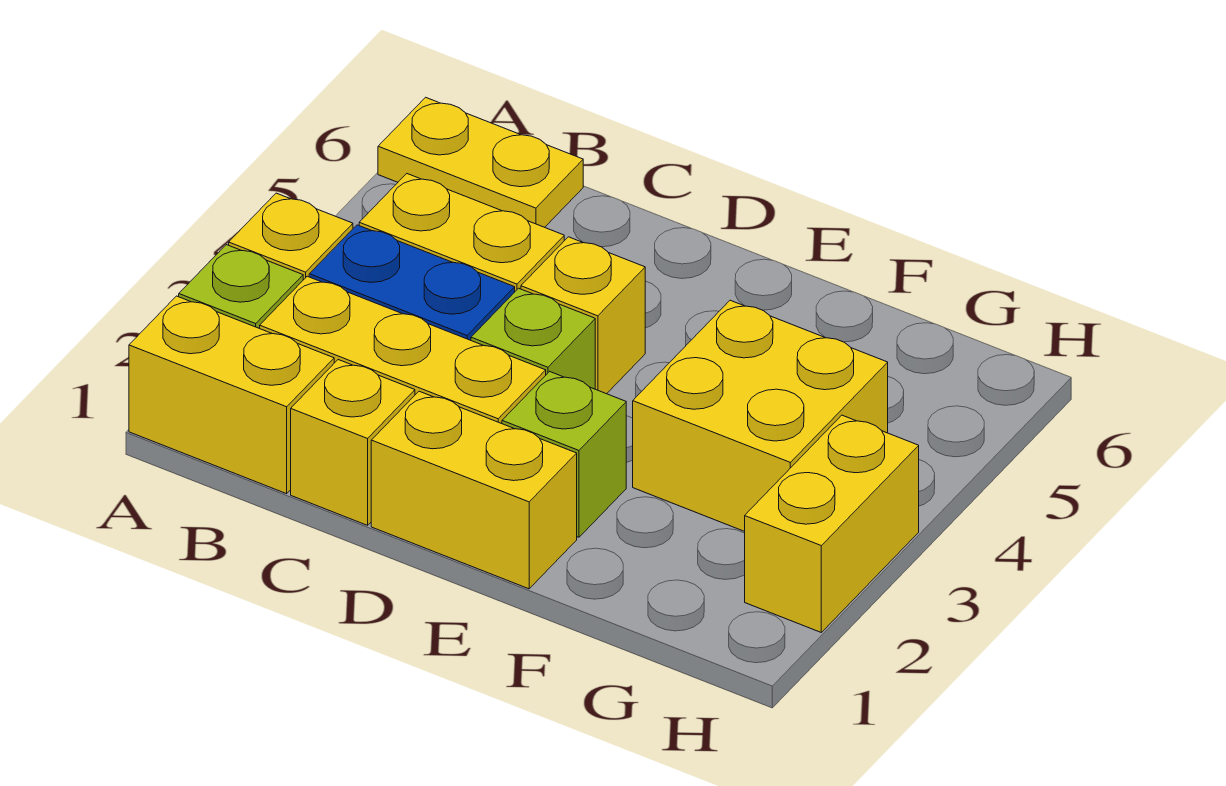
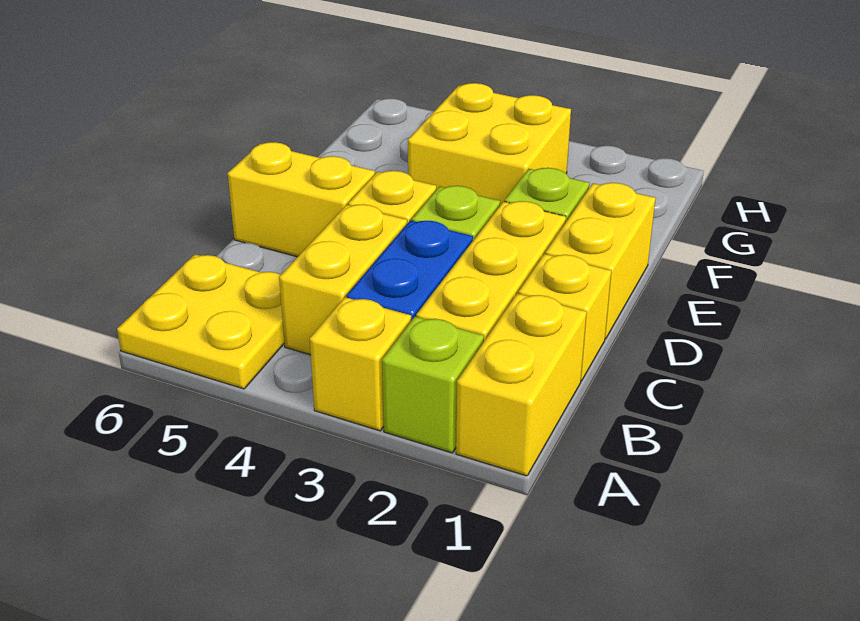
yellow plate A6:B6 level 1 -> yellow plate A5:B6 level 1
yellow brick H2:H3 level 1 -> yellow brick D5:D6 level 1

